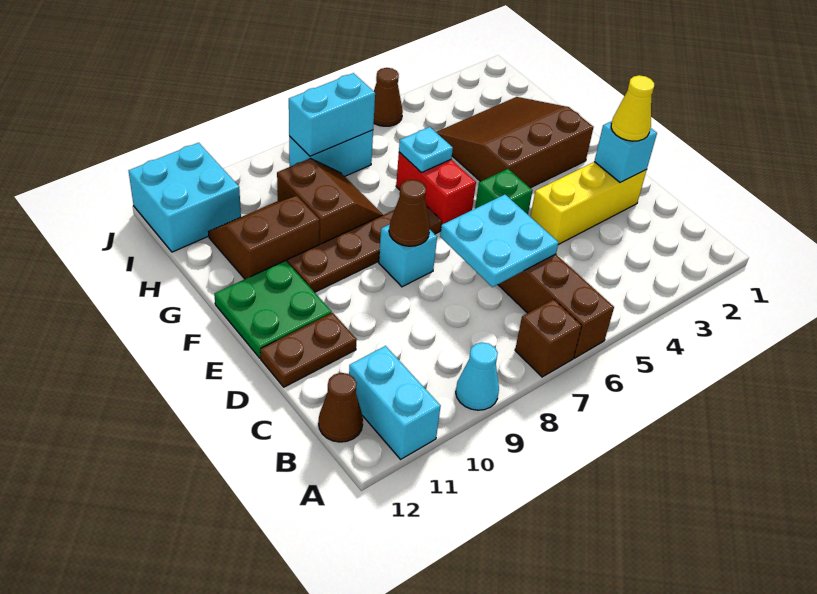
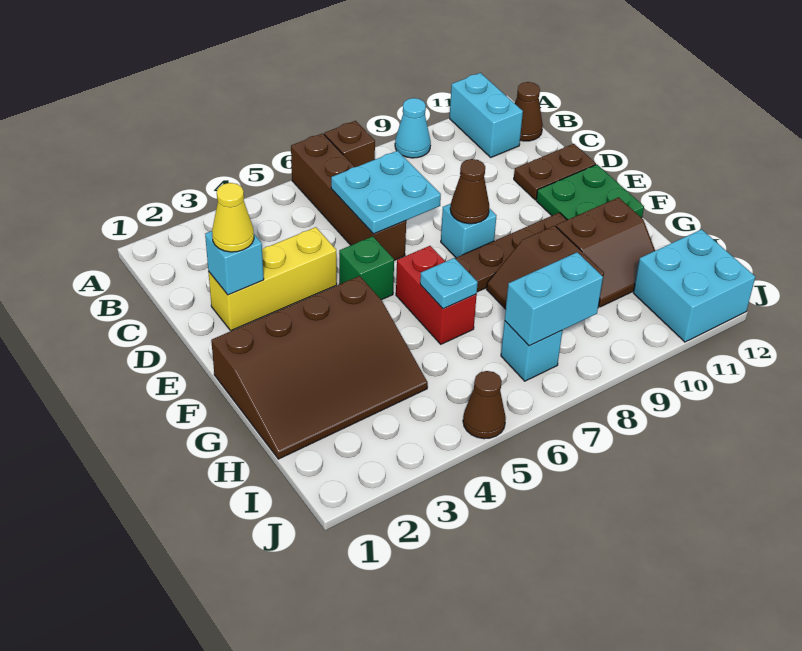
brown slope F2:H4 level 1 top F -> brown slope F1:H4 level 1 top F
cyan brick I7:I8 level 1 -> cyan brick I7 level 1

